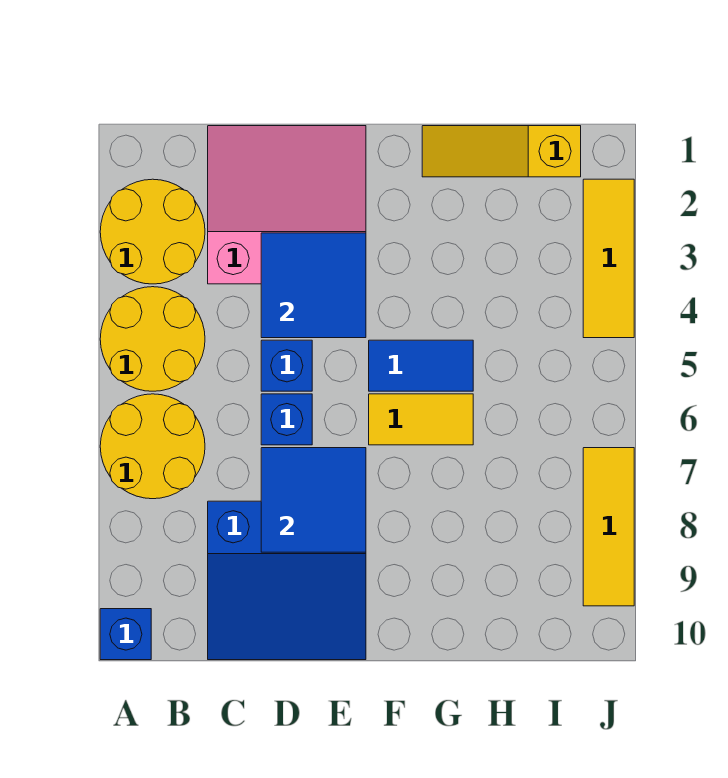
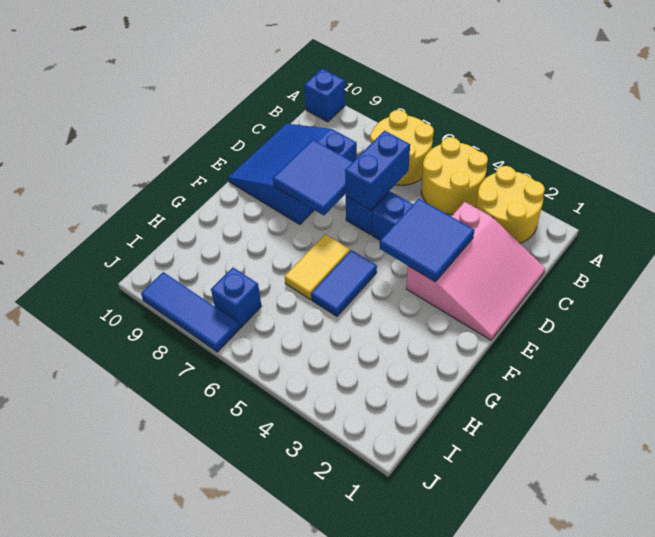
none -> blue brick C6:D6 level 2
yellow slope G1:I1 level 1 top I -> none
none -> blue brick I7 level 1
yellow tile J2:J4 level 1 -> none
yellow tile J7:J9 level 1 -> blue tile J7:J9 level 1

